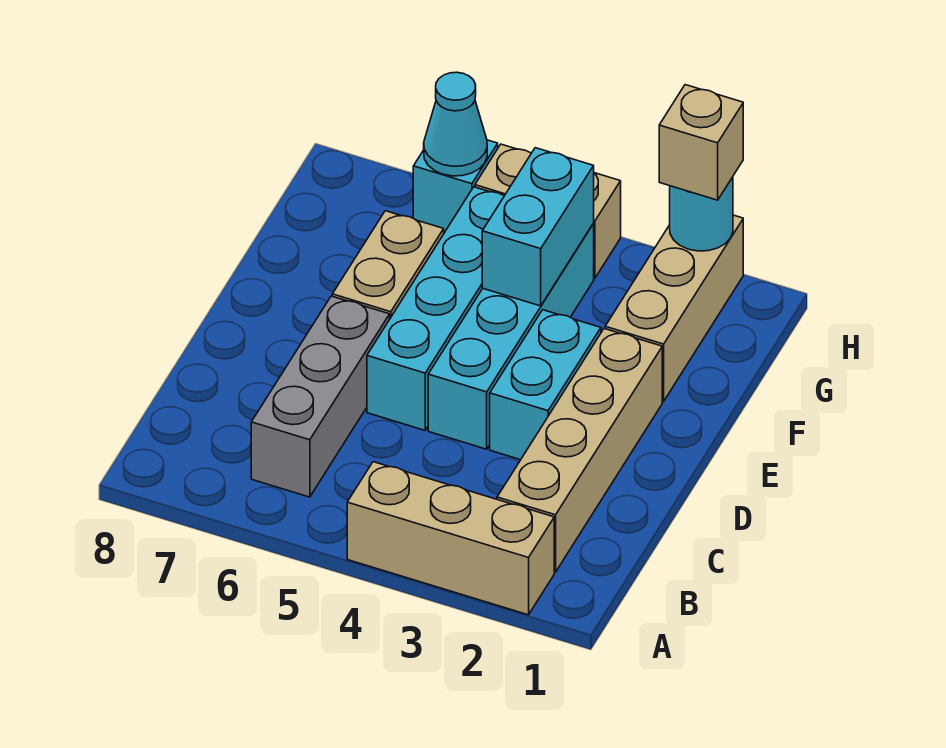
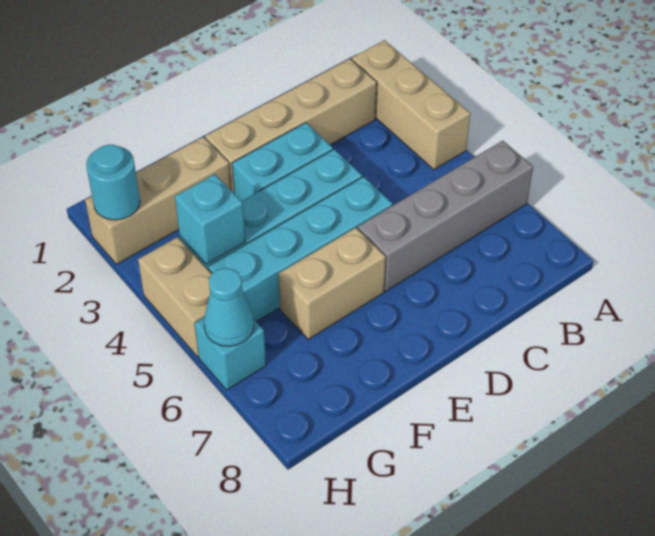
grey brick B6:D6 level 1 -> grey brick A6:D6 level 1
cyan brick F4:G4 level 2 -> cyan brick G4 level 2
tan brick H2 level 3 -> none

